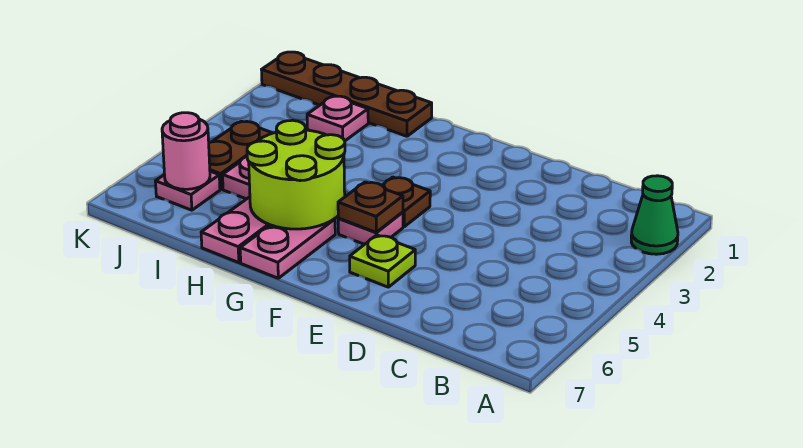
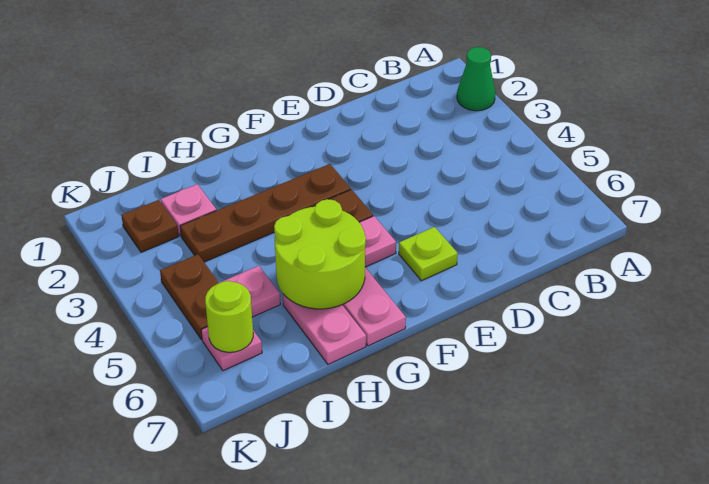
brown plate F5 level 2 -> brown plate J2 level 1
brown plate H1:K1 level 1 -> brown plate F3:I3 level 1
pink round brick J6 level 2 -> lime round brick J6 level 2

